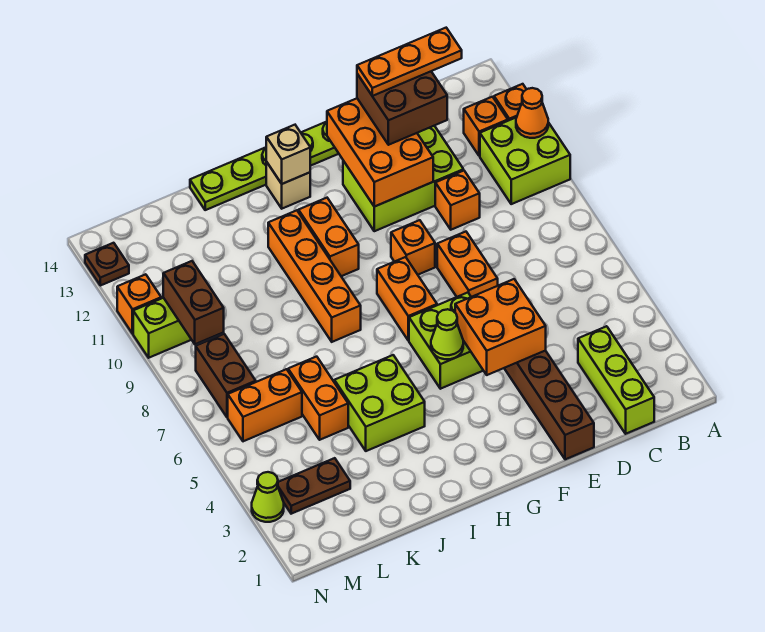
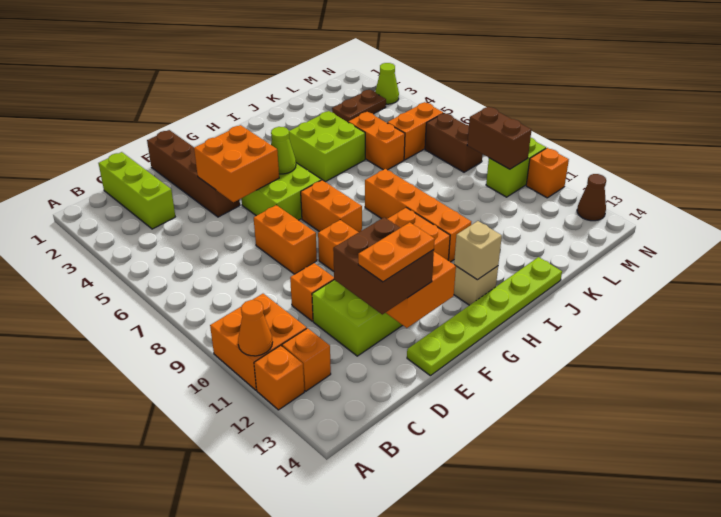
lime brick A10:B11 level 1 -> orange brick A10:B11 level 1
orange plate C13:E13 level 4 -> orange plate D13:E13 level 4
brown plate N13 level 1 -> brown cone N13 level 1

